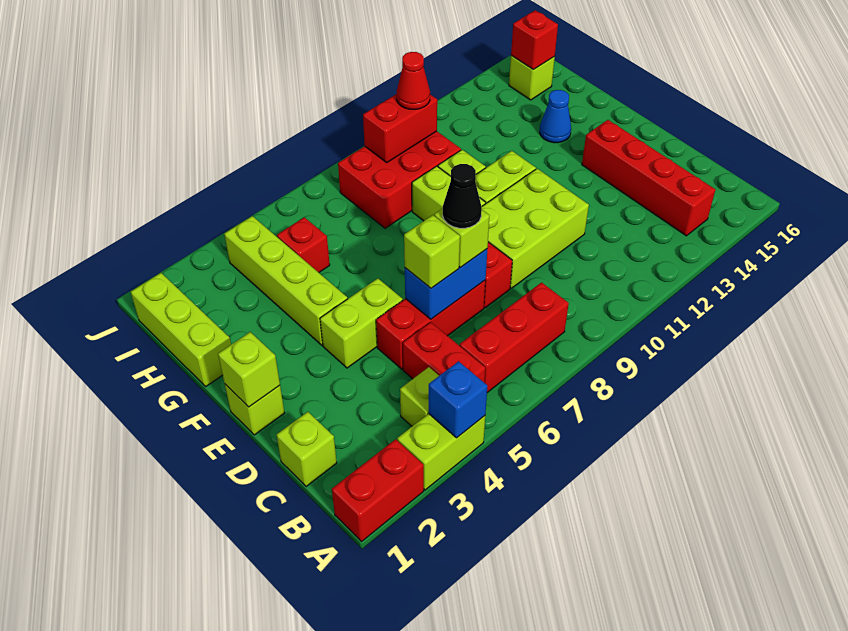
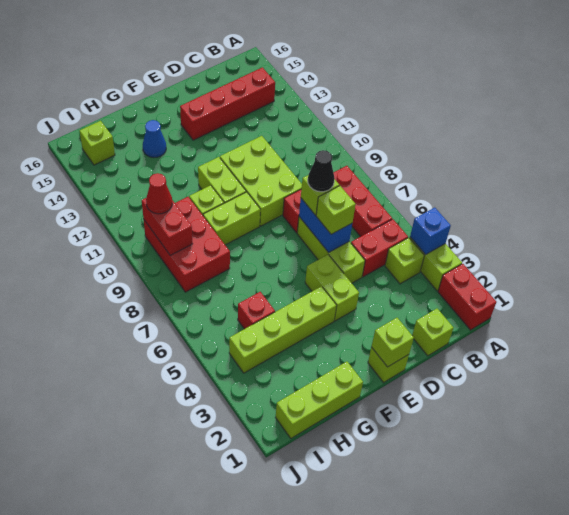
red brick D5:D7 level 1 -> lime brick D5:D7 level 1
red brick I15 level 2 -> none

